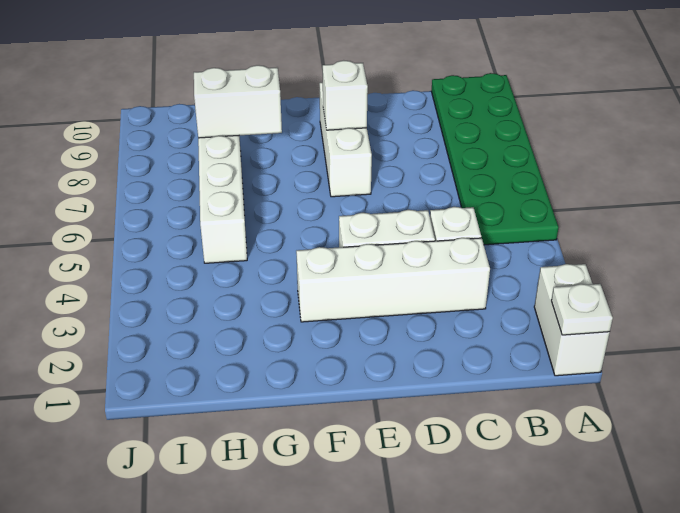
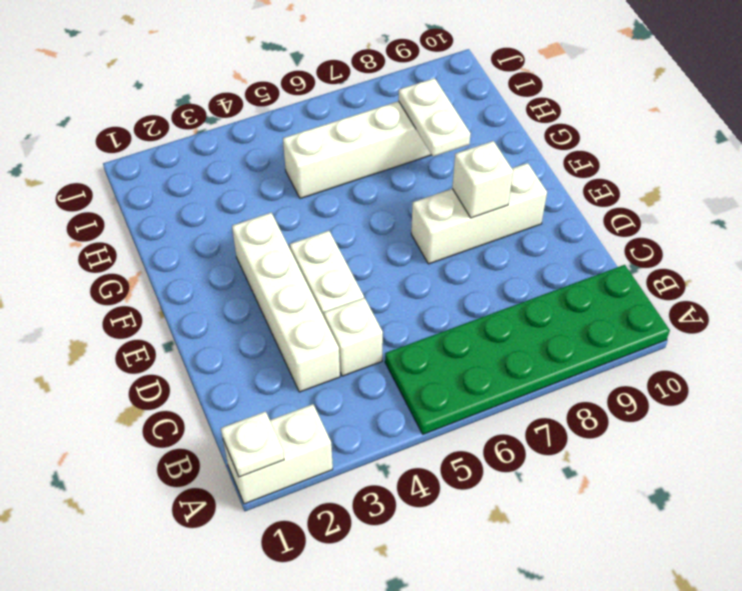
white brick G8:H8 level 2 -> white plate G8:H8 level 2

